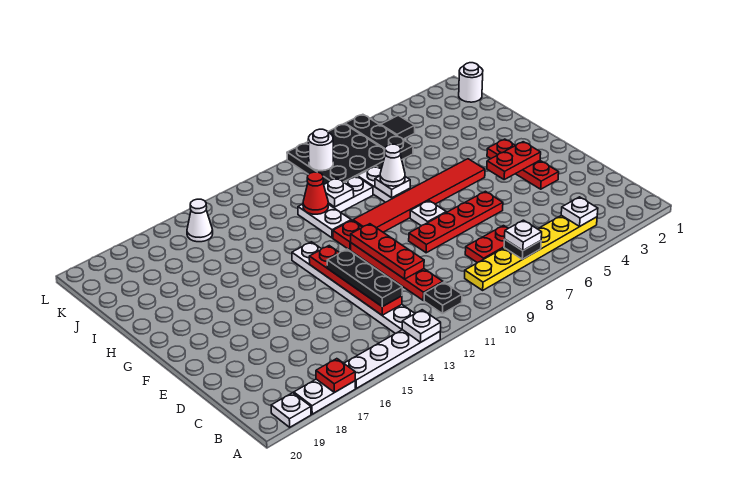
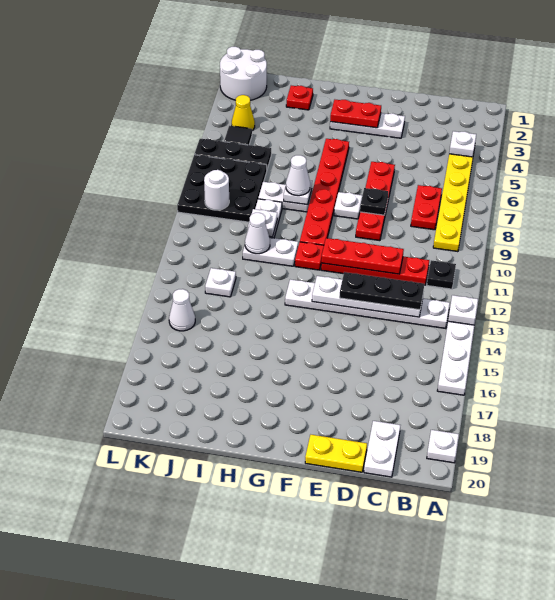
white plate A17:A18 level 1 -> white plate C19:C20 level 1
red plate A17 level 2 -> red plate I2 level 1
black plate B7 level 2 -> black plate E8 level 2
white plate B7 level 3 -> white plate J13 level 1
red plate C13:F13 level 2 -> white plate C13:F13 level 2
none -> yellow plate D20:E20 level 1
red plate E3:G3 level 1 -> white plate E3:G3 level 1
red plate F3:F4 level 2 -> red plate F3:G3 level 2
red tile G5:G10 level 1 -> red plate G5:G10 level 1
red cone I11 level 2 -> white cone I11 level 2
white round brick K1 level 1 -> white round brick K1:L2 level 1
none -> yellow cone K4 level 1

